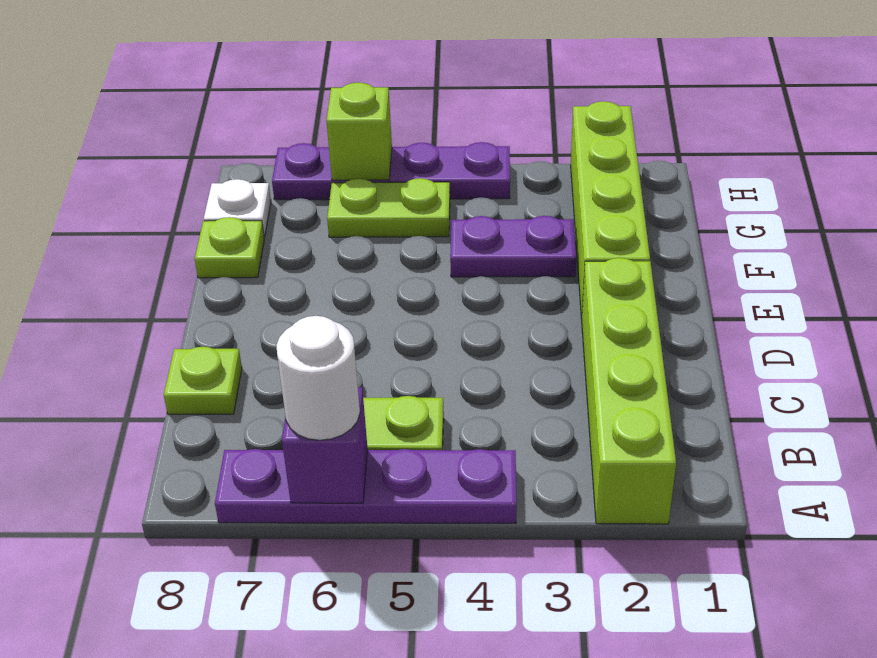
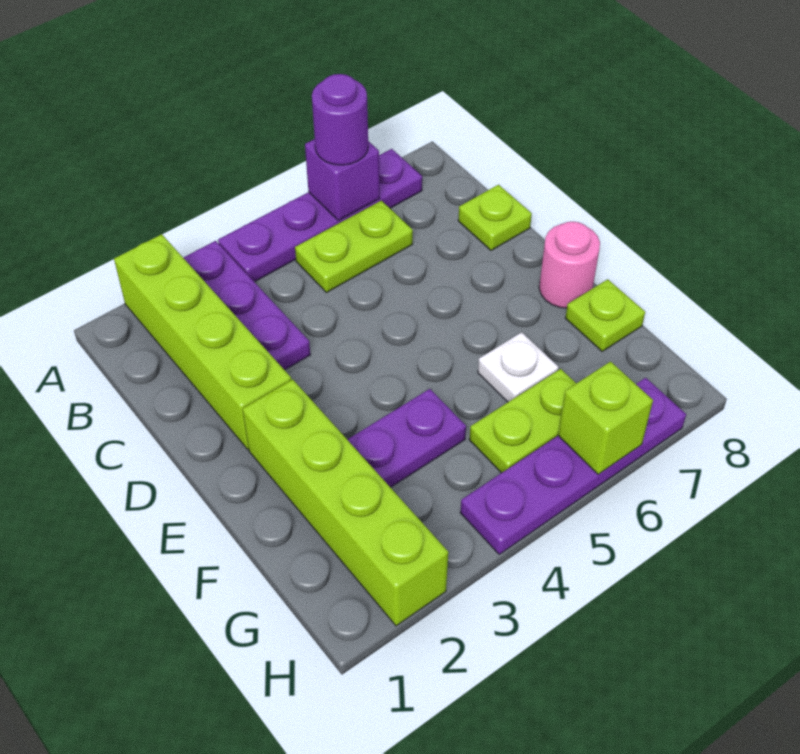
none -> purple plate A3:C3 level 1
white round brick A6 level 3 -> purple round brick A6 level 3
none -> pink round brick E8 level 1
white plate G8 level 1 -> white plate F6 level 1

